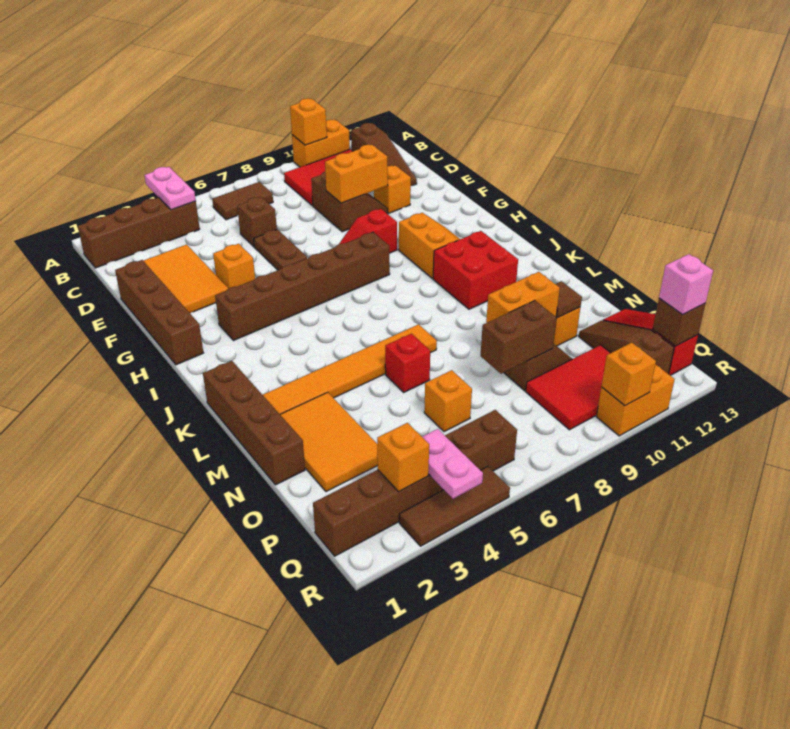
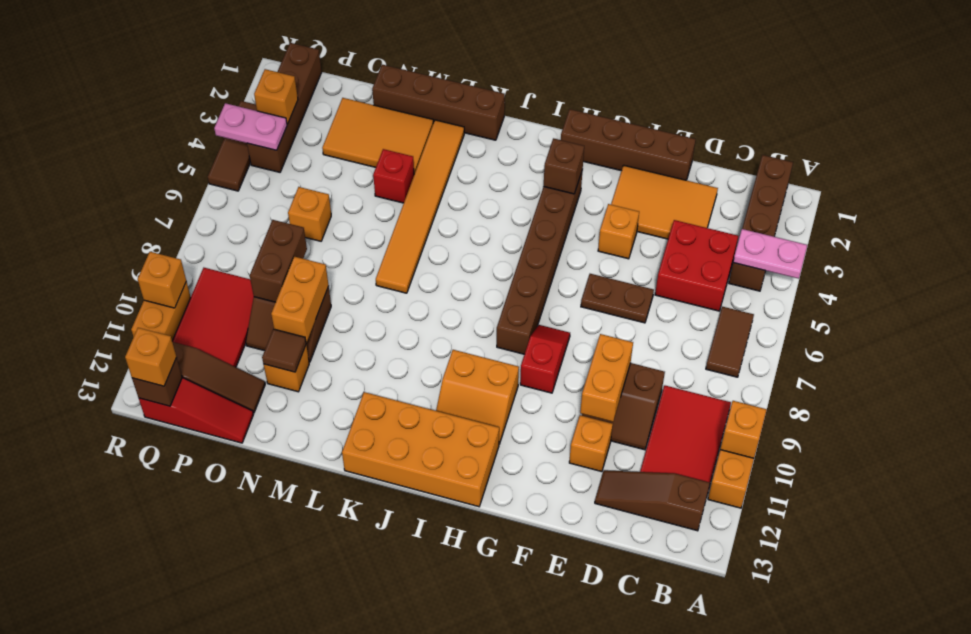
brown brick D6 level 1 -> brown brick H3 level 2
none -> orange brick H12:K13 level 1
red brick J10:K11 level 1 -> red brick C4:D5 level 1
red brick M6 level 1 -> red brick M4 level 1
brown brick Q1:Q6 level 1 -> brown brick Q1:Q4 level 1
pink brick Q13 level 3 -> orange brick Q13 level 3

